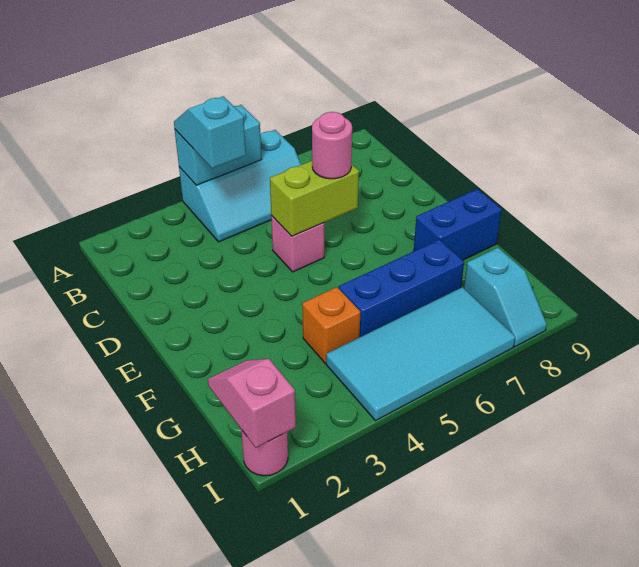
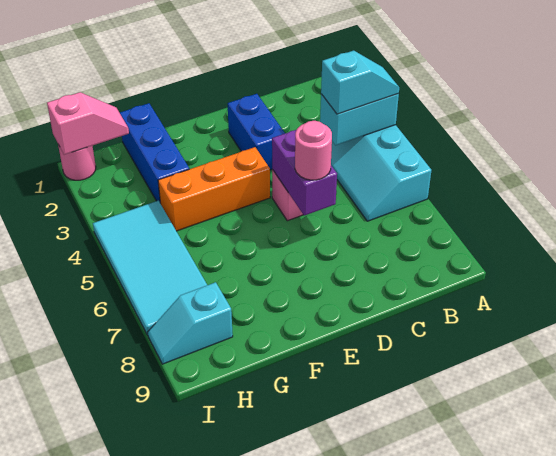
cyan brick A4:A5 level 2 -> cyan brick A4:B4 level 2
lime brick D5:D6 level 2 -> purple brick D5:D6 level 2
blue brick F8:F9 level 1 -> blue brick D2:D3 level 1
orange brick G4 level 1 -> orange brick E4:G4 level 1
blue brick G5:G7 level 1 -> blue brick G1:G3 level 1

